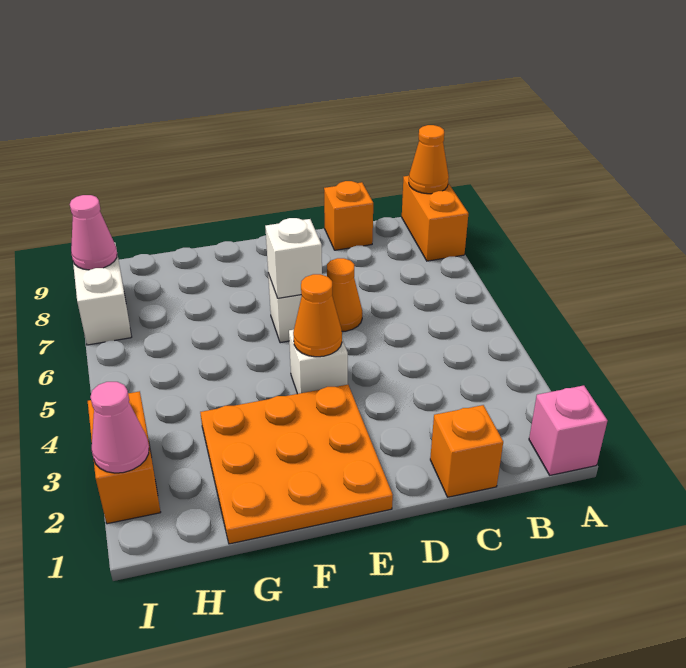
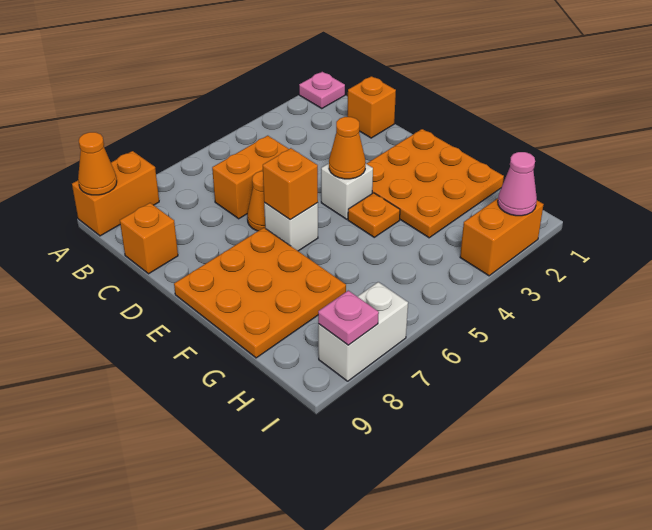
pink brick A1 level 1 -> pink plate A1 level 1
none -> orange brick C5:C6 level 1
white brick E6 level 2 -> orange brick E6 level 2
none -> orange plate E7:G9 level 1
none -> orange plate F4 level 1
pink cone I8 level 2 -> pink plate I8 level 2

